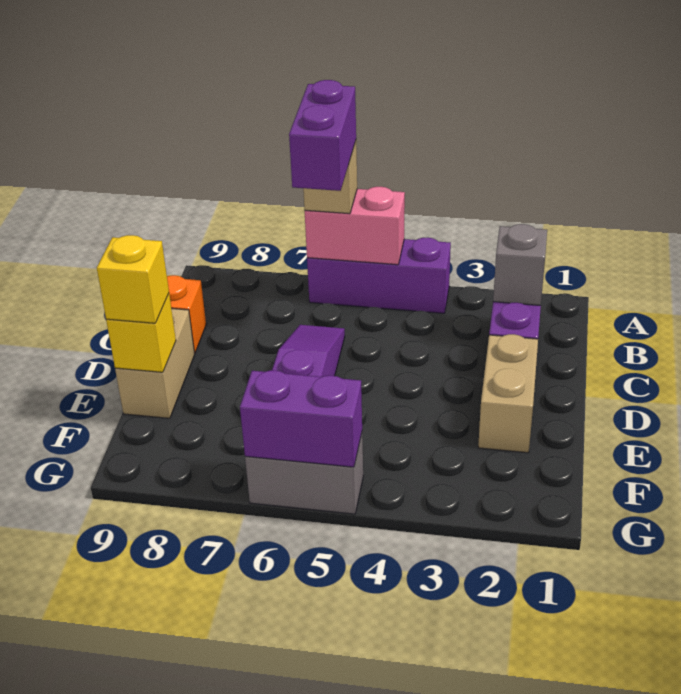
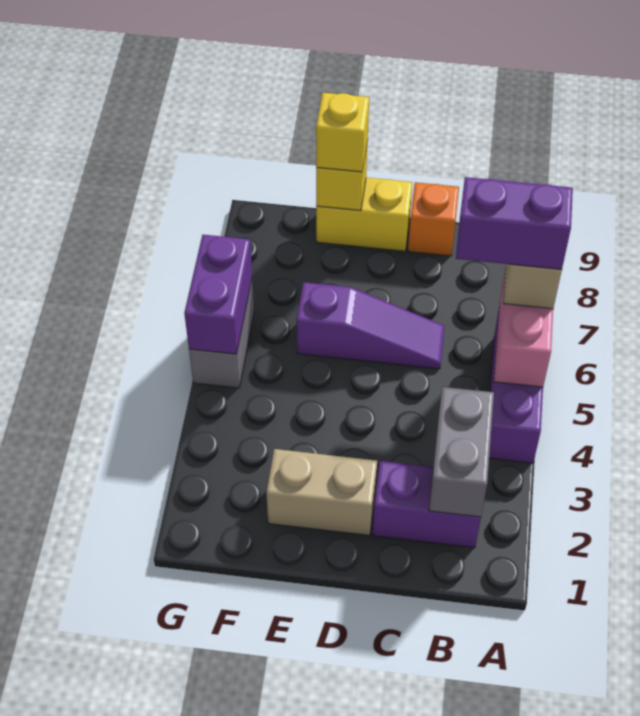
grey brick B2 level 2 -> grey brick B2:B3 level 2
tan brick D9:E9 level 1 -> yellow brick D9:E9 level 1

